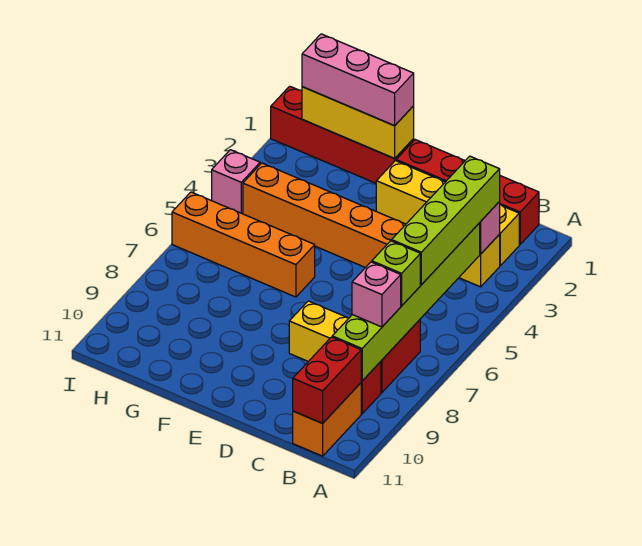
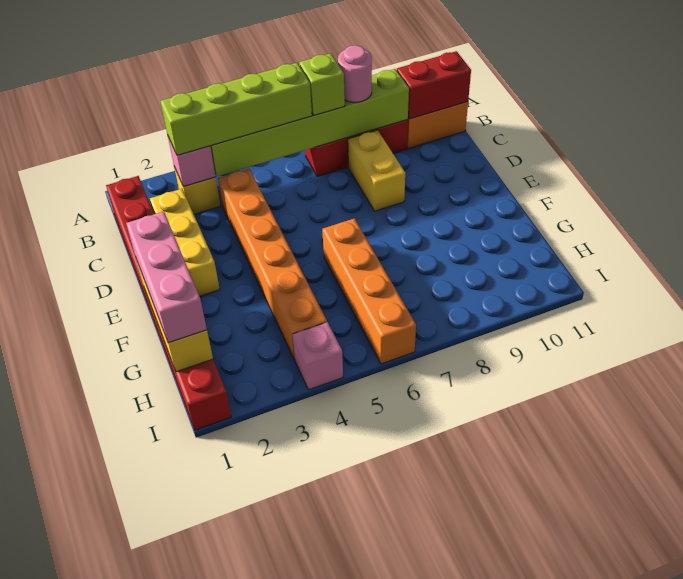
yellow brick B2:E2 level 1 -> yellow brick C2:E2 level 1
pink brick B8 level 3 -> pink round brick B8 level 3

